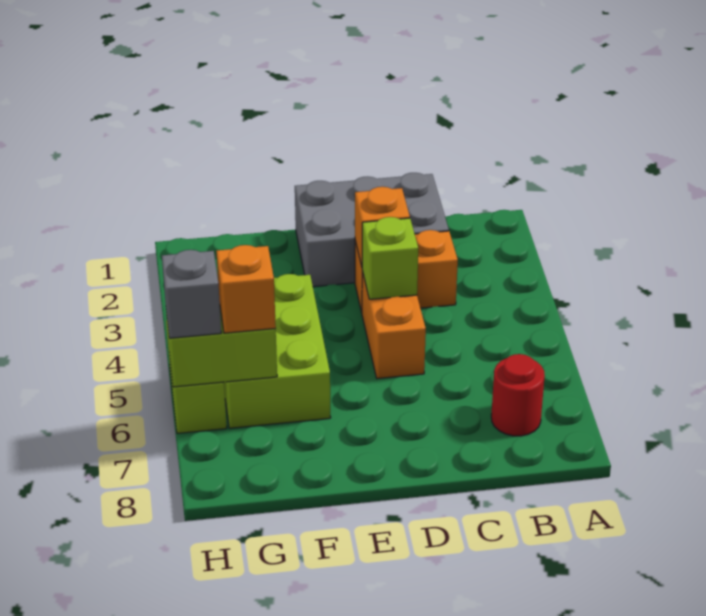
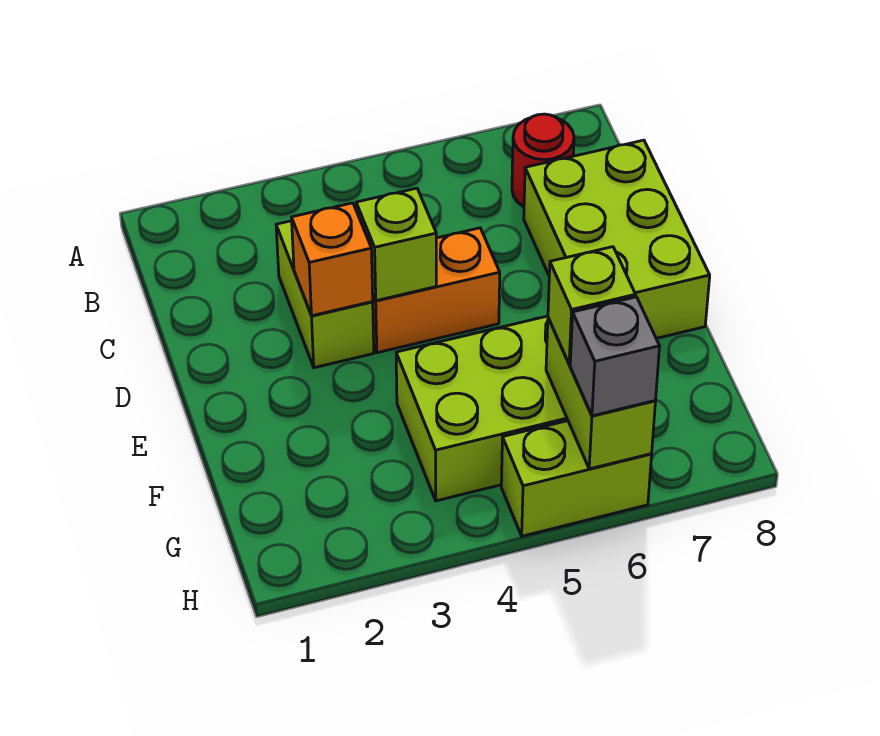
grey brick C1:E2 level 1 -> none
orange brick C3:D3 level 1 -> lime brick C3:D3 level 1
none -> lime brick C7:E8 level 1
orange brick G6 level 3 -> lime brick G6 level 3

